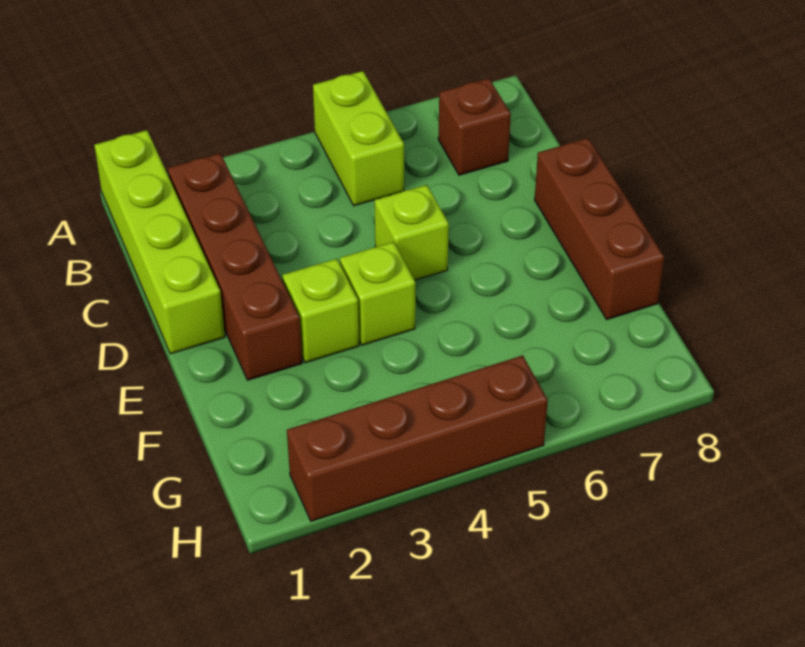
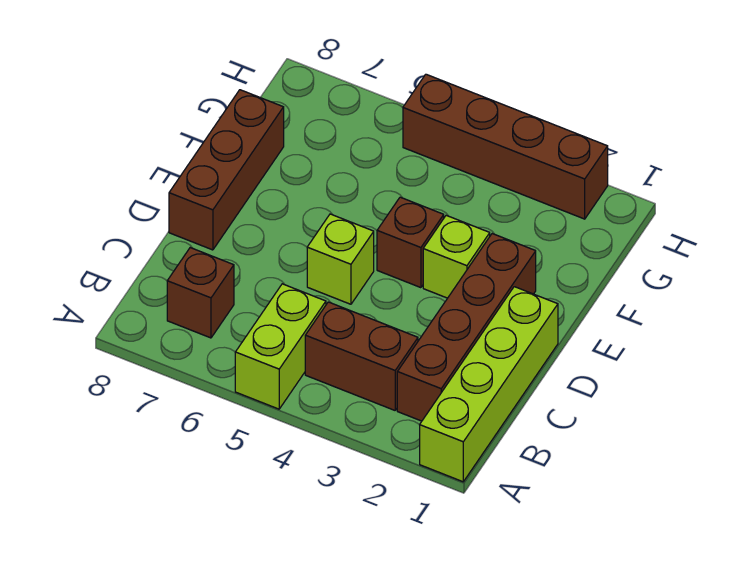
none -> brown brick B3:B4 level 1
lime brick E4 level 1 -> brown brick E4 level 1

